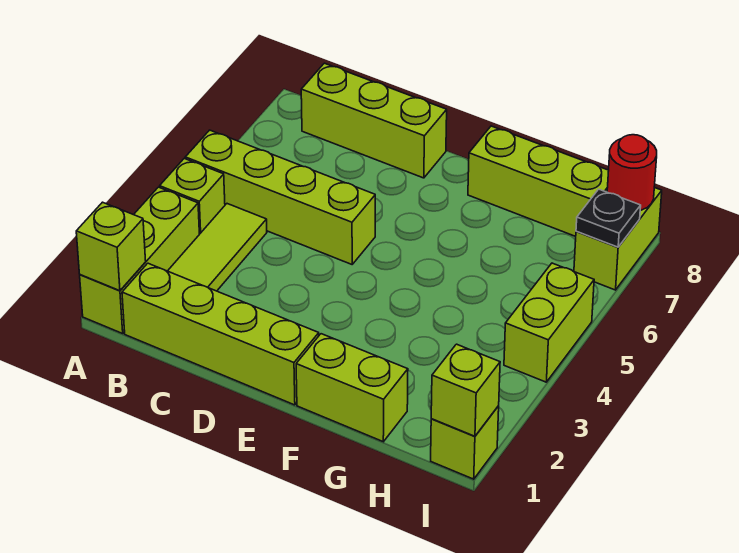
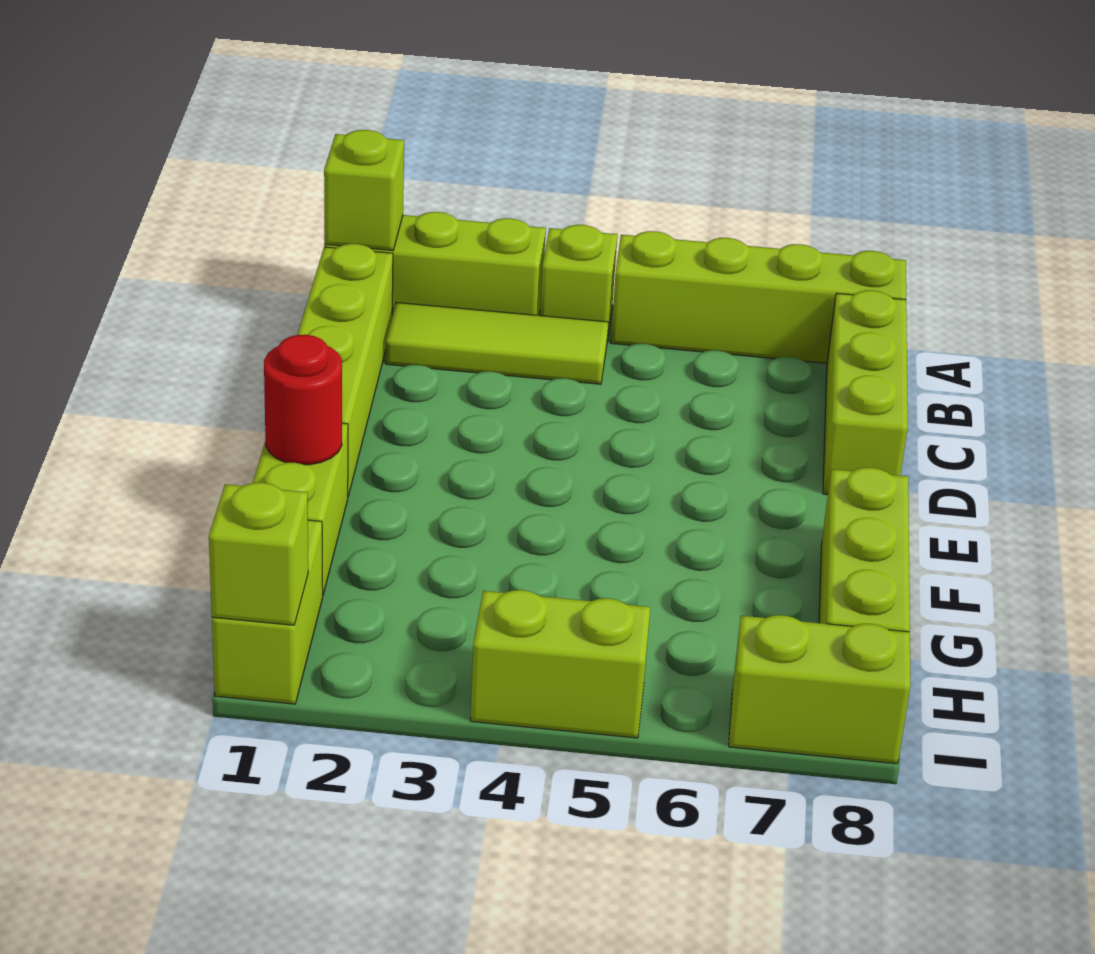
lime brick A5:D5 level 1 -> lime brick A5:A8 level 1
lime brick I1 level 1 -> lime brick H1:I1 level 1
black plate I7 level 2 -> none
red round brick I8 level 2 -> red round brick F1 level 2

